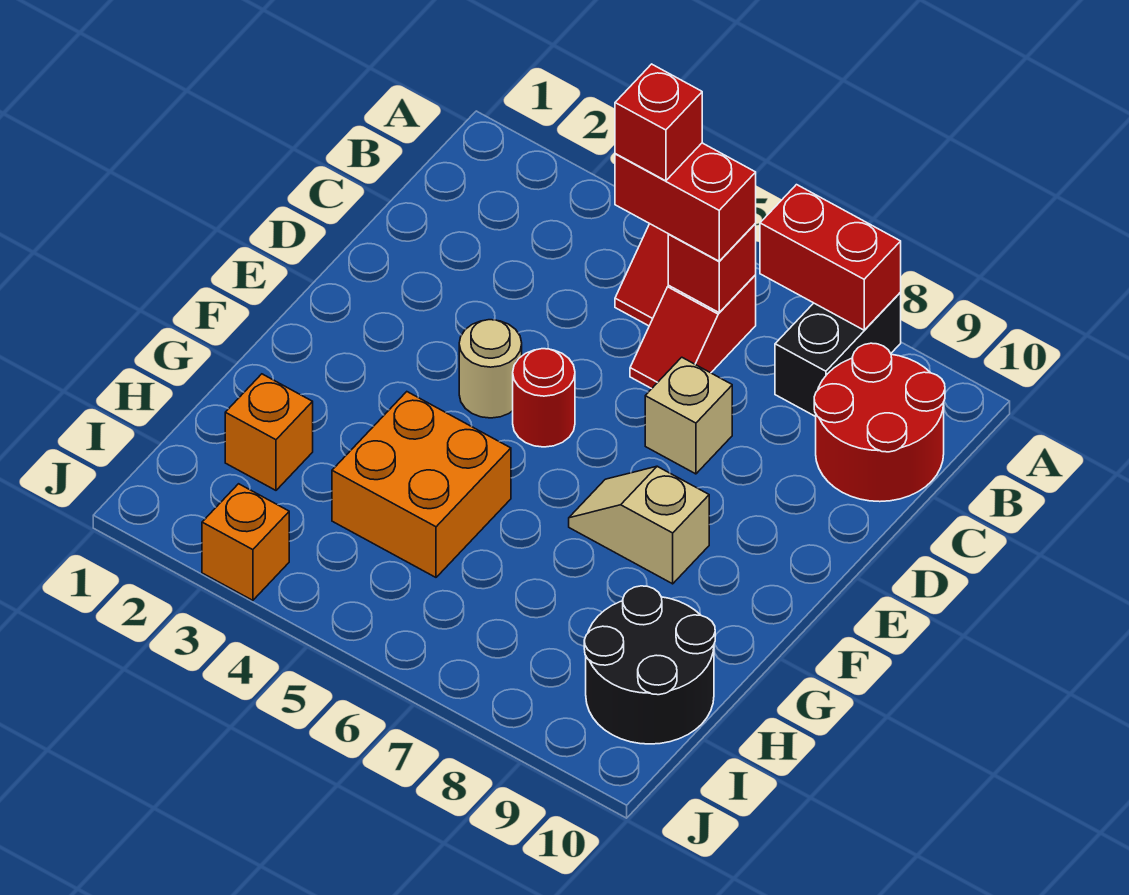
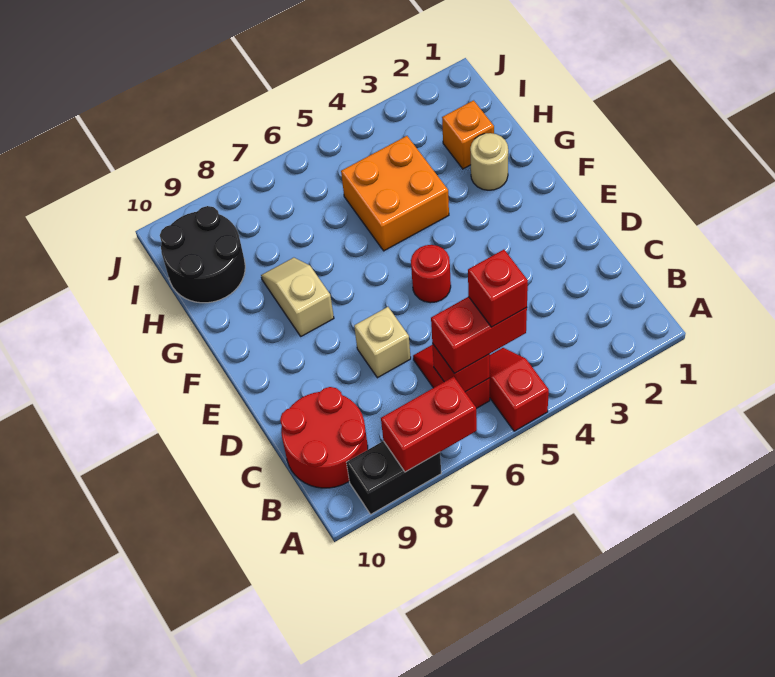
black brick A8:B8 level 1 -> black brick A8:A9 level 1
tan round brick E4 level 1 -> tan round brick G2 level 1
tan slope F7:F8 level 1 top 8 -> tan slope F8:G8 level 1 top F
orange brick J3 level 1 -> none

